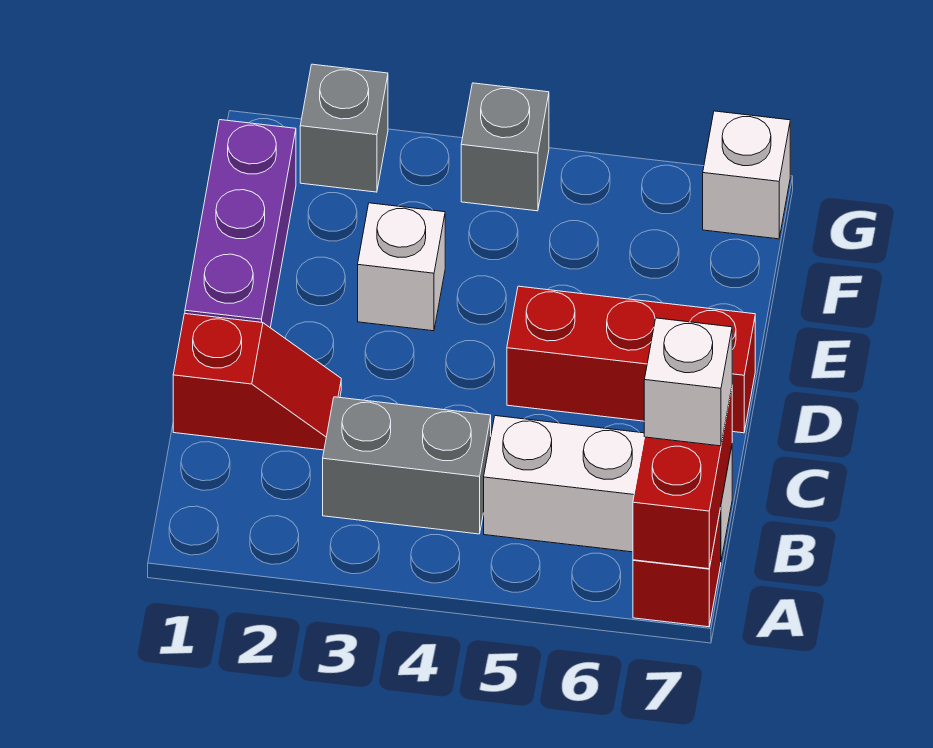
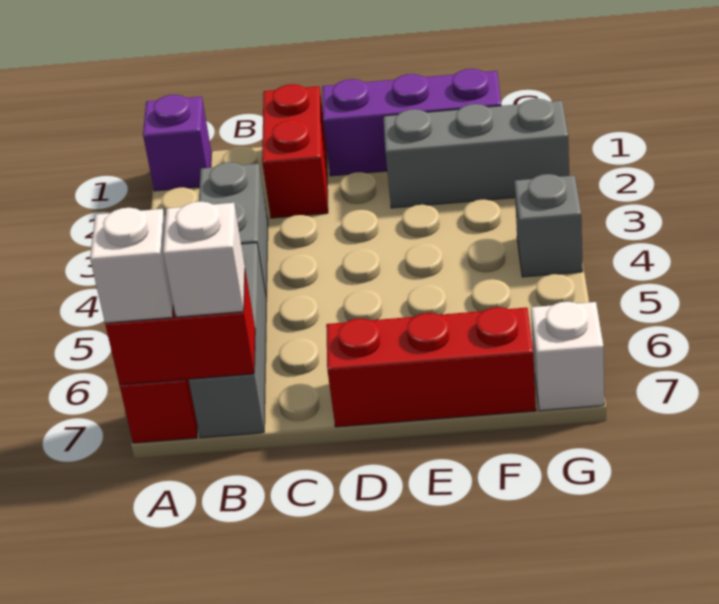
none -> purple brick A1 level 1
white brick B5:B7 level 1 -> grey brick B5:B7 level 1
red slope C1:C2 level 1 top 1 -> red brick C1:C2 level 1
red brick D5:D7 level 1 -> red brick D7:F7 level 1
white brick E3 level 1 -> white brick A7 level 3
grey brick G2 level 1 -> grey brick E2:G2 level 1

